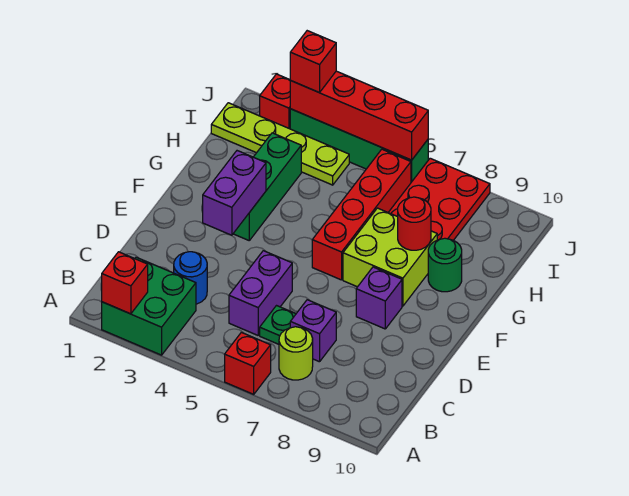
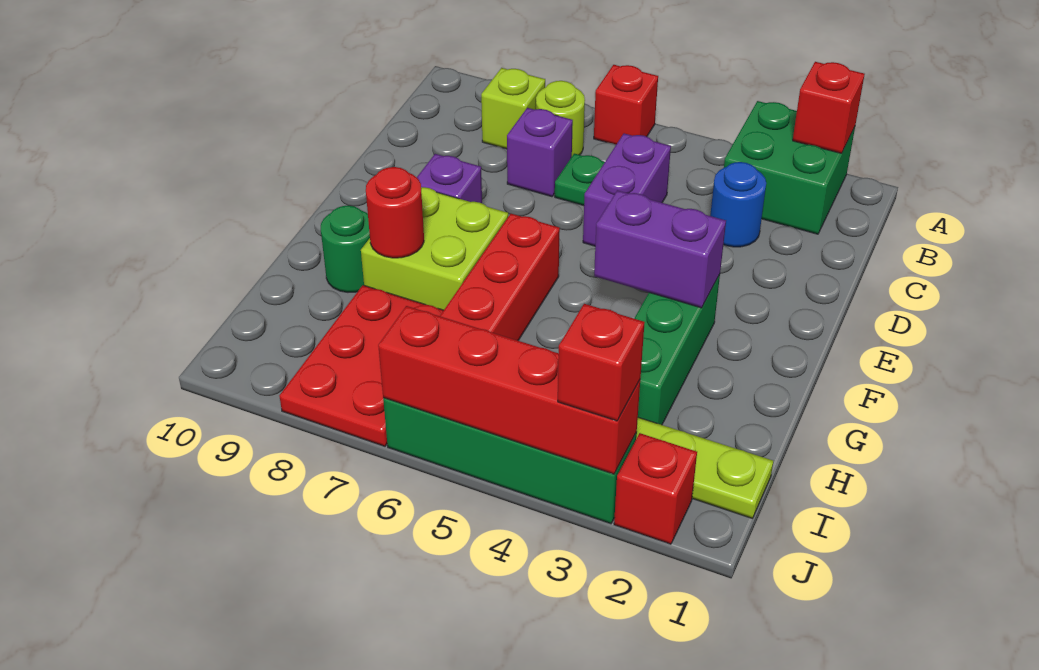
none -> lime brick B8 level 1
purple brick E3:F3 level 2 -> purple brick F3:F4 level 2

